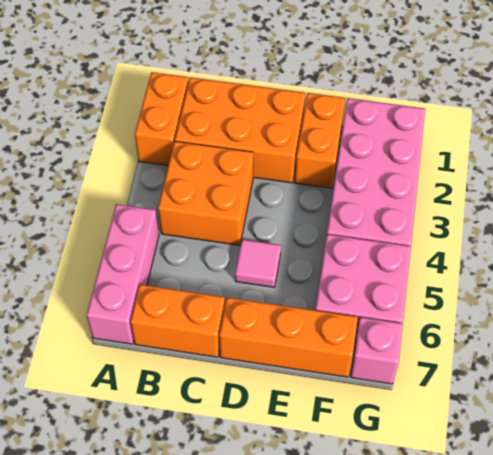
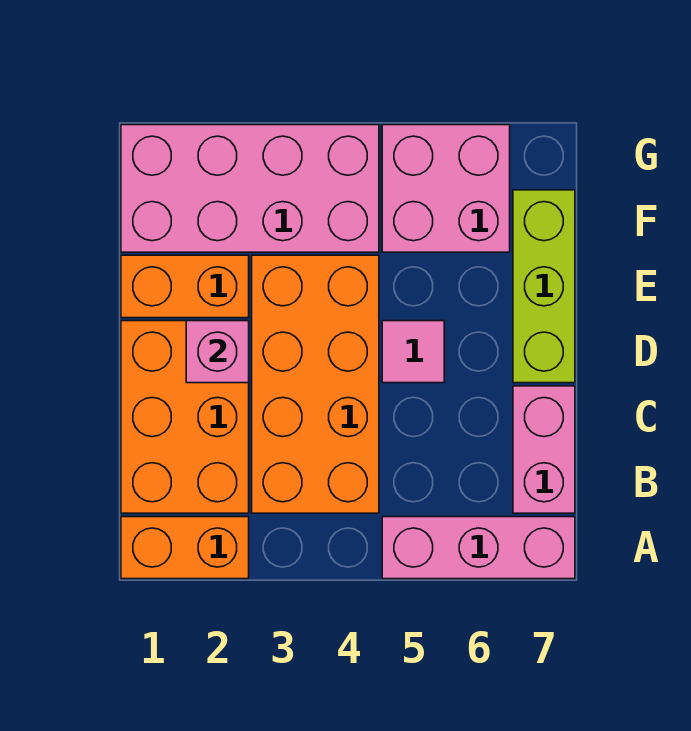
orange brick B3:C4 level 1 -> orange brick B3:E4 level 1
orange brick B7:C7 level 1 -> pink brick B7:C7 level 1
orange brick D7:F7 level 1 -> lime brick D7:F7 level 1
pink brick G7 level 1 -> pink brick D2 level 2

